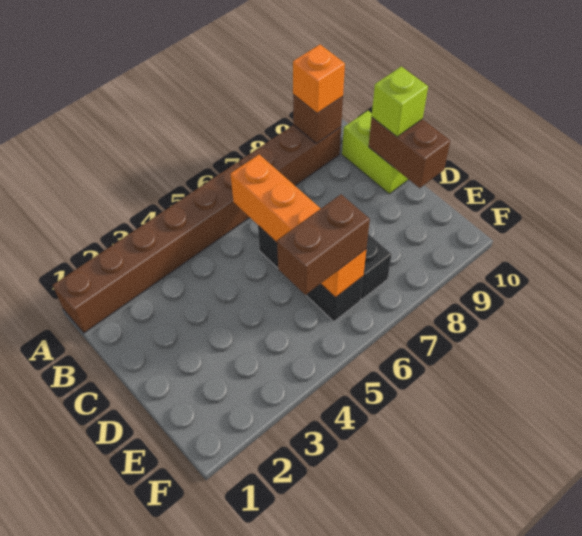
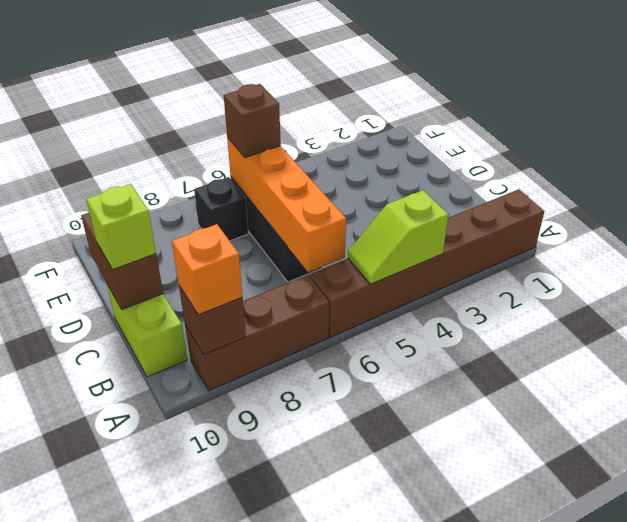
none -> lime slope A4:A5 level 2 top 4
brown brick E5:E6 level 3 -> brown brick E6 level 3

